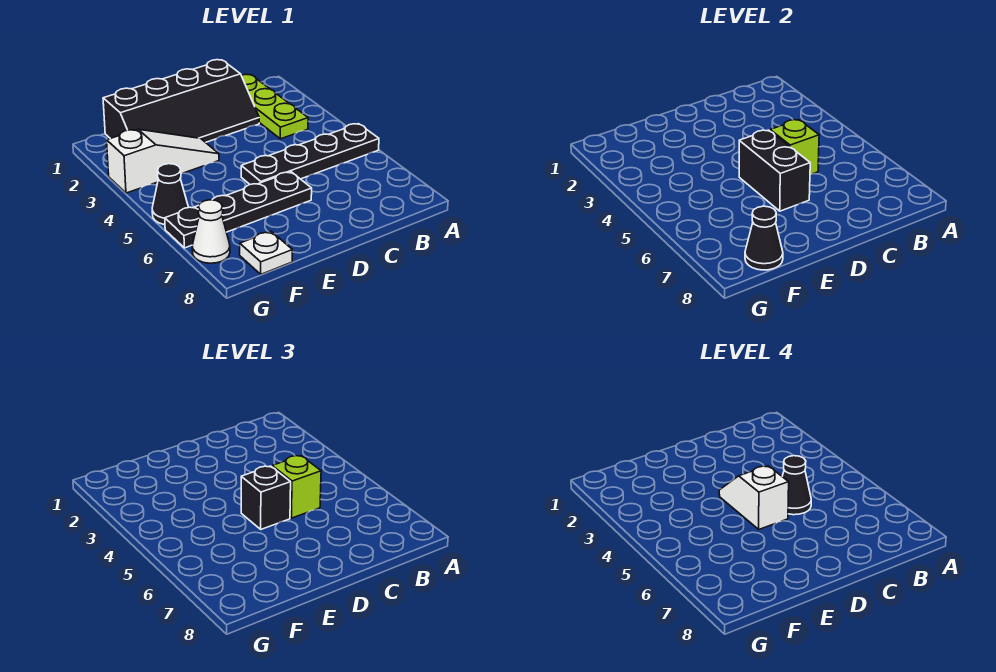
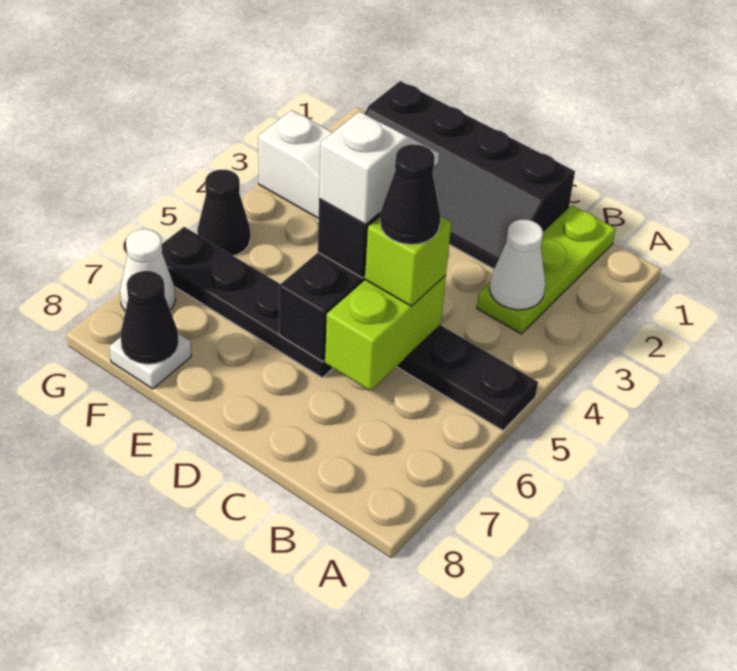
none -> white cone B3 level 2
lime brick C5 level 2 -> lime brick C5:C6 level 2

